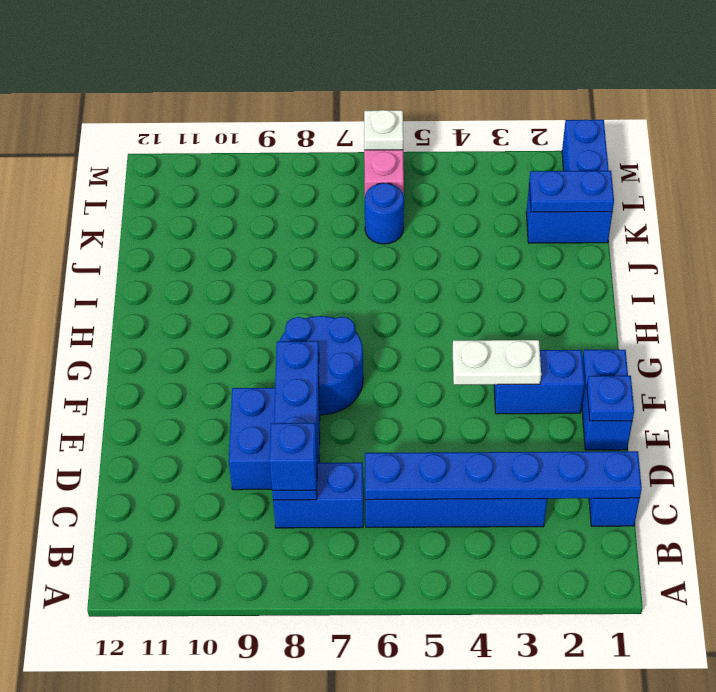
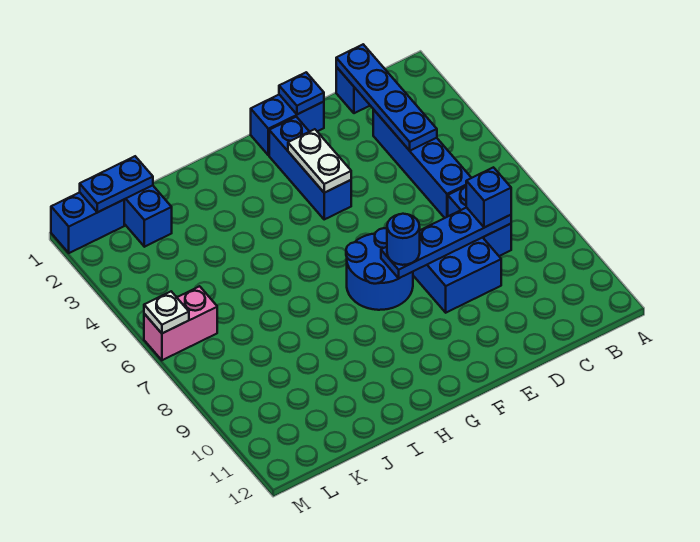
blue plate C1:C6 level 2 -> blue plate C1:C4 level 2
blue brick F2:F3 level 1 -> blue brick F2:F4 level 1
blue plate K1:K2 level 2 -> blue plate K1:L1 level 2
blue round brick K6 level 1 -> blue round brick F8 level 3

